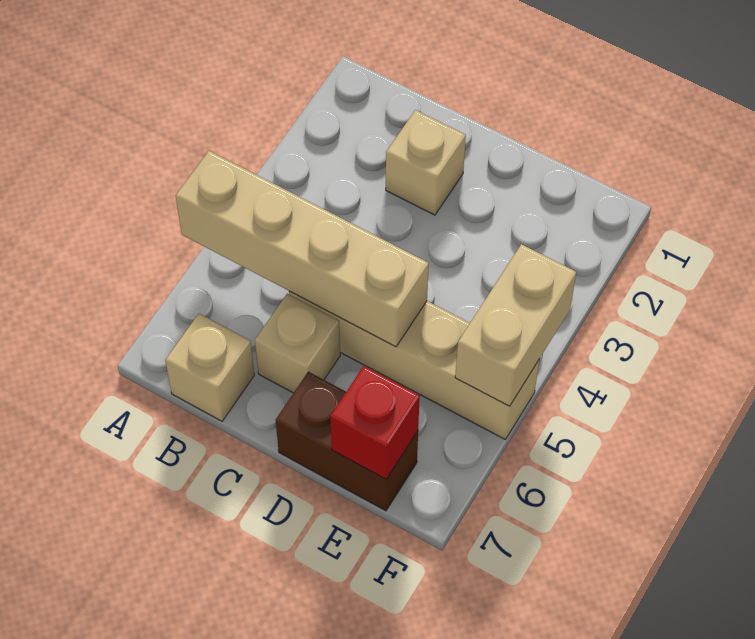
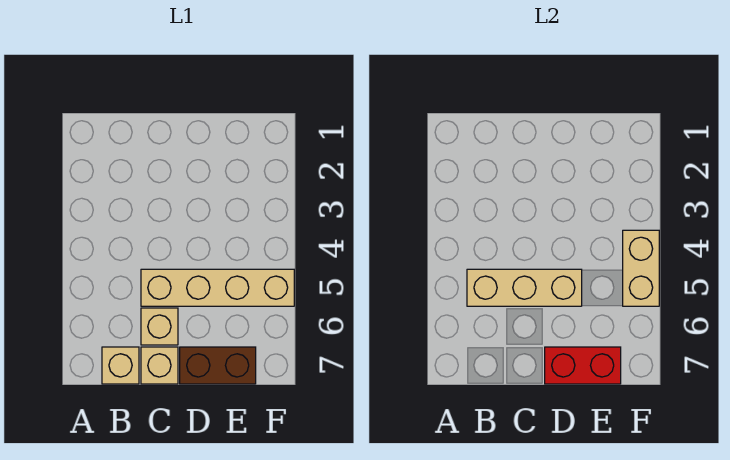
tan brick A5:D5 level 2 -> tan brick B5:D5 level 2
tan brick C2 level 1 -> tan brick C7 level 1
red brick E7 level 2 -> red brick D7:E7 level 2

